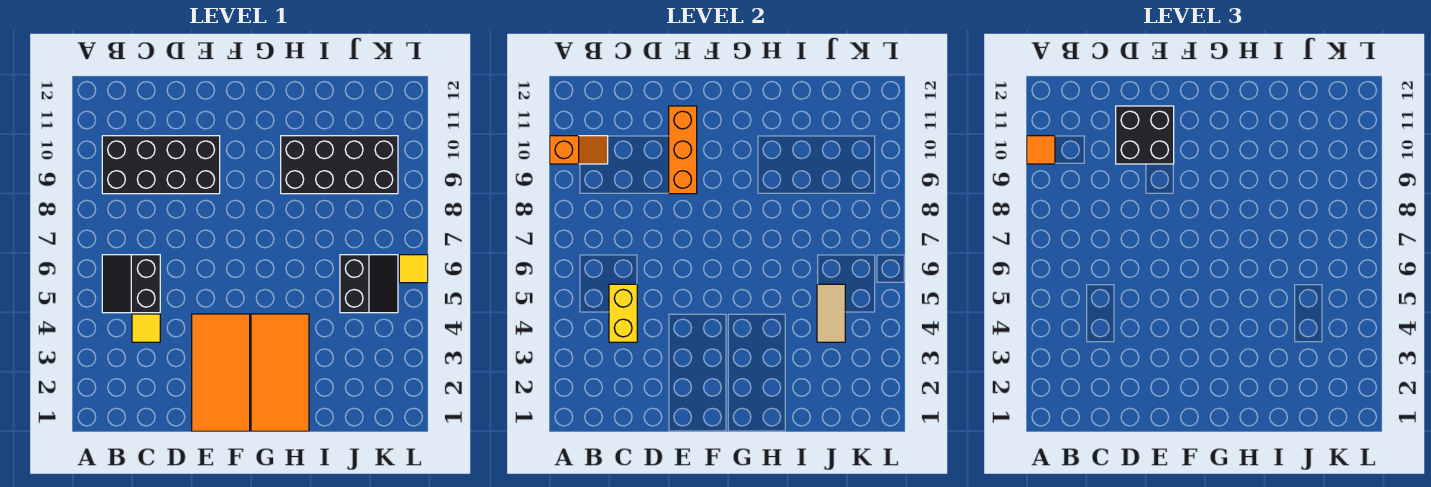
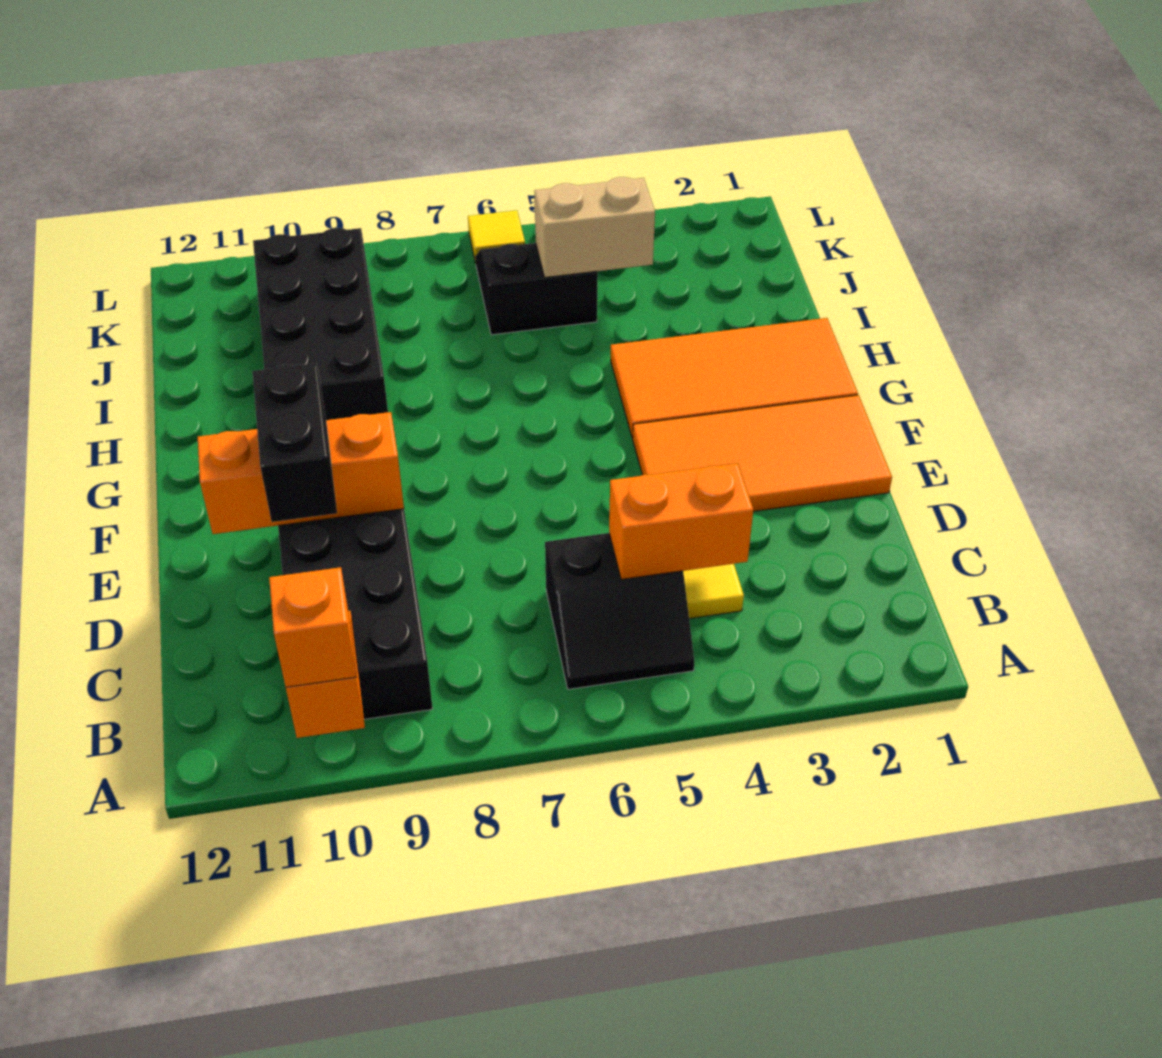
orange tile A10 level 3 -> orange brick A10 level 3
yellow brick C4:C5 level 2 -> orange brick C4:C5 level 2
black brick D10:E11 level 3 -> black brick D10:E10 level 3
tan tile J4:J5 level 2 -> tan brick J4:J5 level 2

